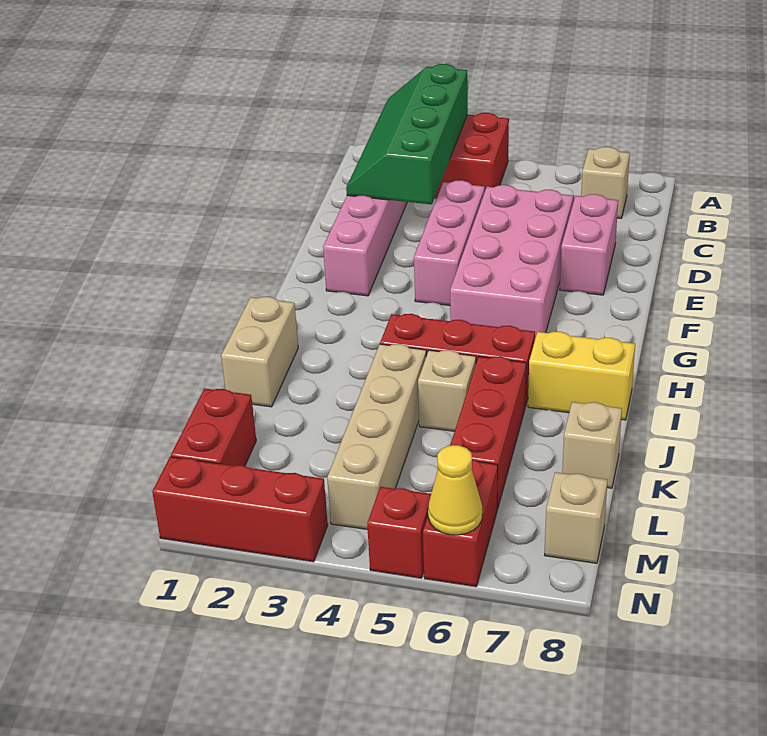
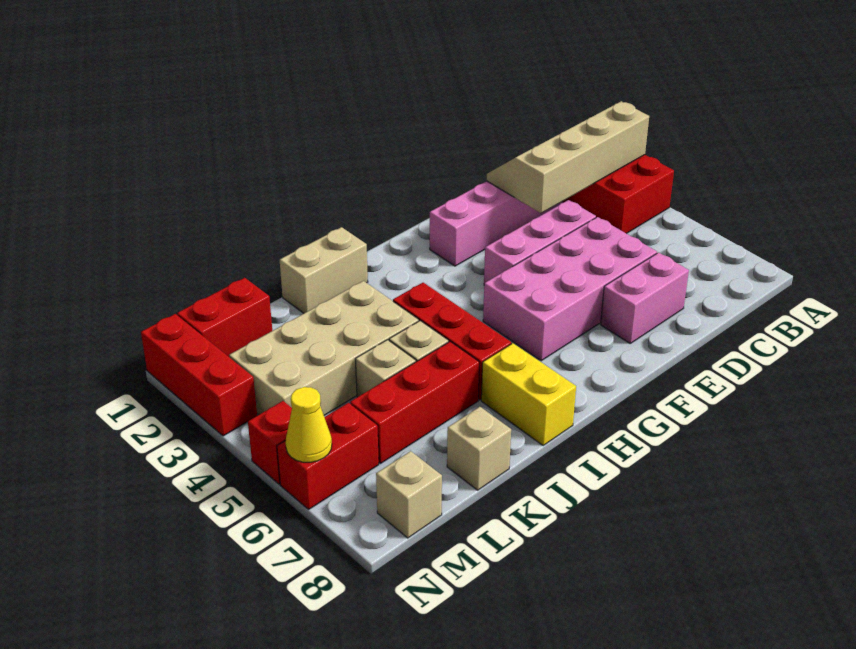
green slope A2:D3 level 2 top 3 -> tan slope A2:D3 level 2 top 3
tan brick B7 level 1 -> tan brick K5 level 1
tan brick J4:M4 level 1 -> tan brick J3:M4 level 1

